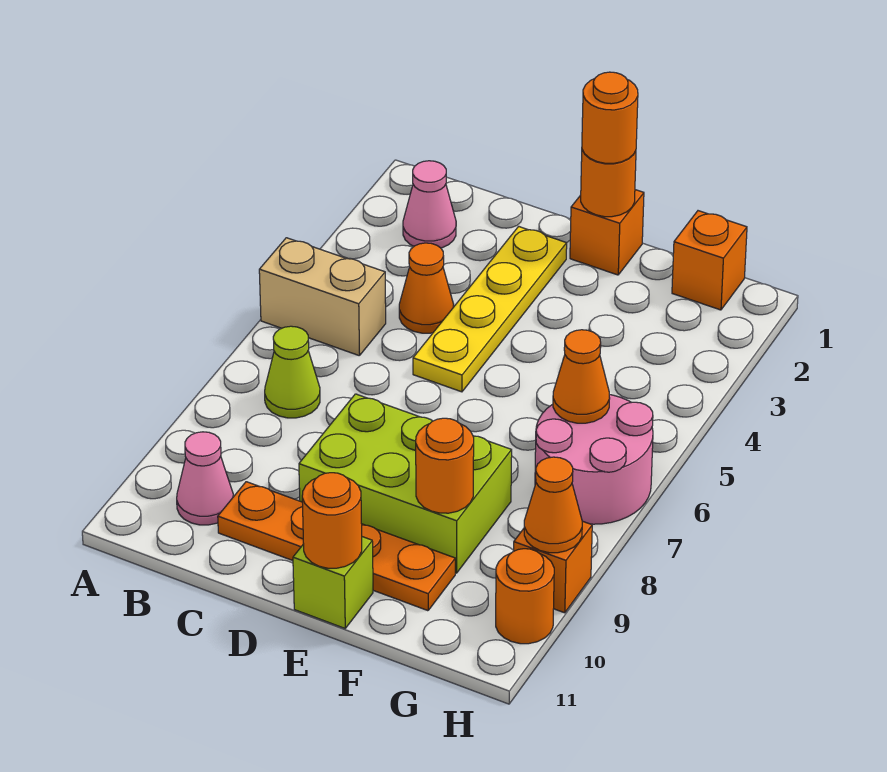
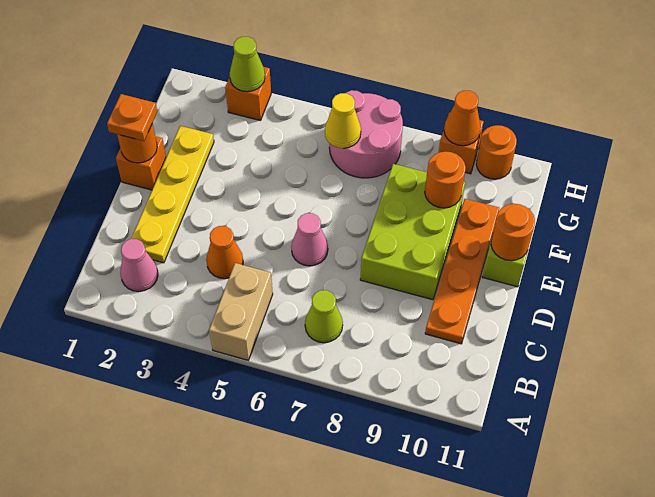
pink cone B10 level 1 -> pink cone D6 level 1
yellow plate D2:D5 level 1 -> yellow plate C2:F2 level 1
orange round brick E1 level 3 -> orange plate E1 level 3
orange brick G1 level 1 -> orange brick H3 level 1
orange cone G6 level 2 -> yellow cone G6 level 2
none -> lime cone H3 level 2

